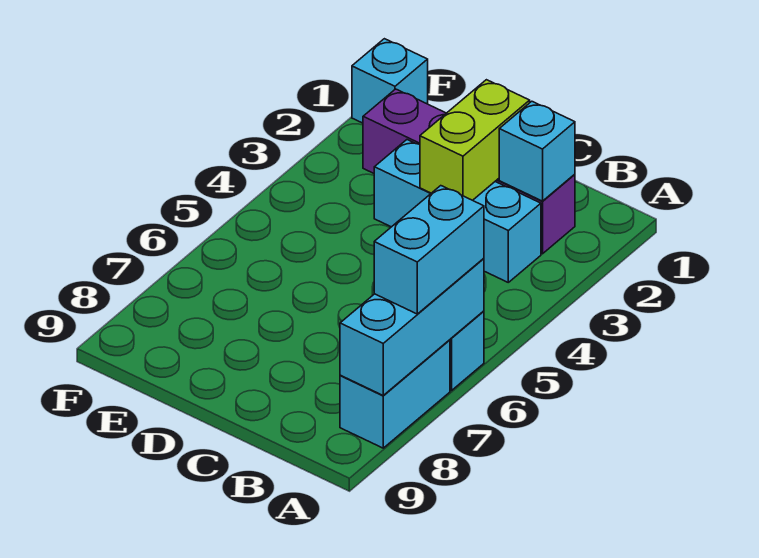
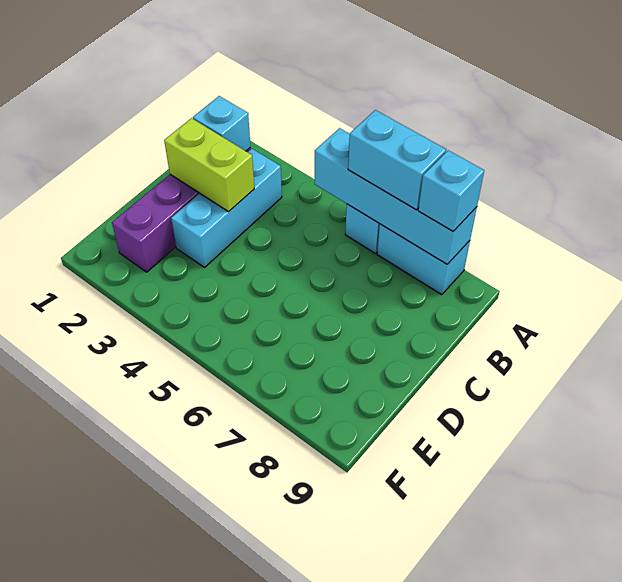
cyan brick A6:A8 level 2 -> cyan brick A5:A8 level 2
cyan brick F1 level 1 -> cyan brick A8 level 3

